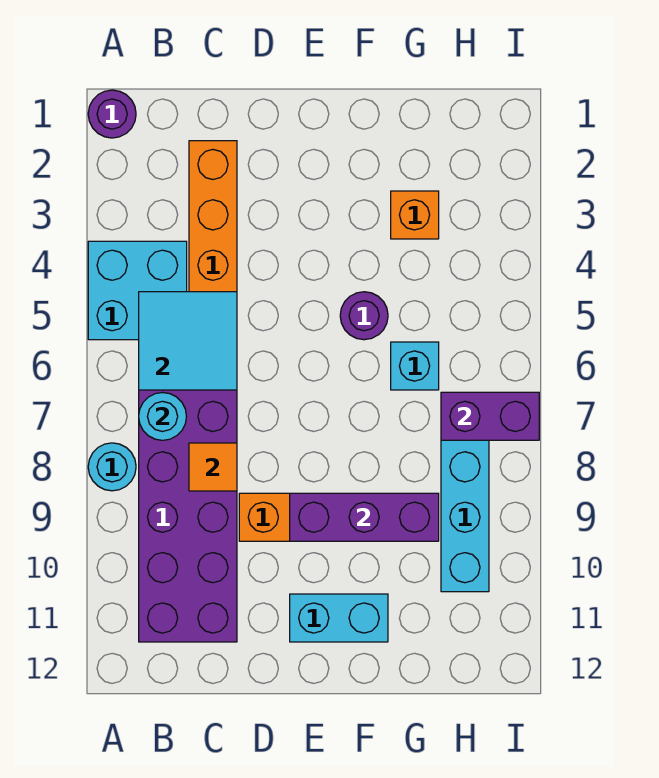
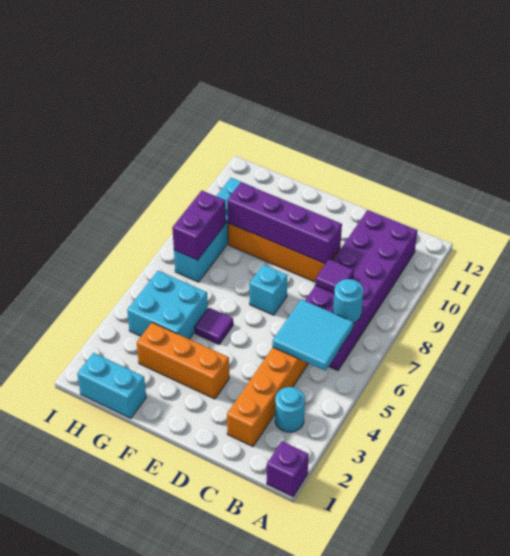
purple round brick A1 level 1 -> purple brick A1 level 1
cyan brick A4:B5 level 1 -> cyan brick G4:H5 level 1
cyan round brick A8 level 1 -> cyan round brick B3 level 1
orange tile C8 level 2 -> purple tile C8 level 2
purple brick E9:G9 level 2 -> purple brick D9:G9 level 2
cyan brick E11:F11 level 1 -> cyan brick G1:H1 level 1
purple round brick F5 level 1 -> purple tile F5 level 1
orange brick G3 level 1 -> orange brick E3:G3 level 1
cyan brick G6 level 1 -> cyan brick E7 level 1
purple brick H7:I7 level 2 -> purple brick H7:H8 level 2

